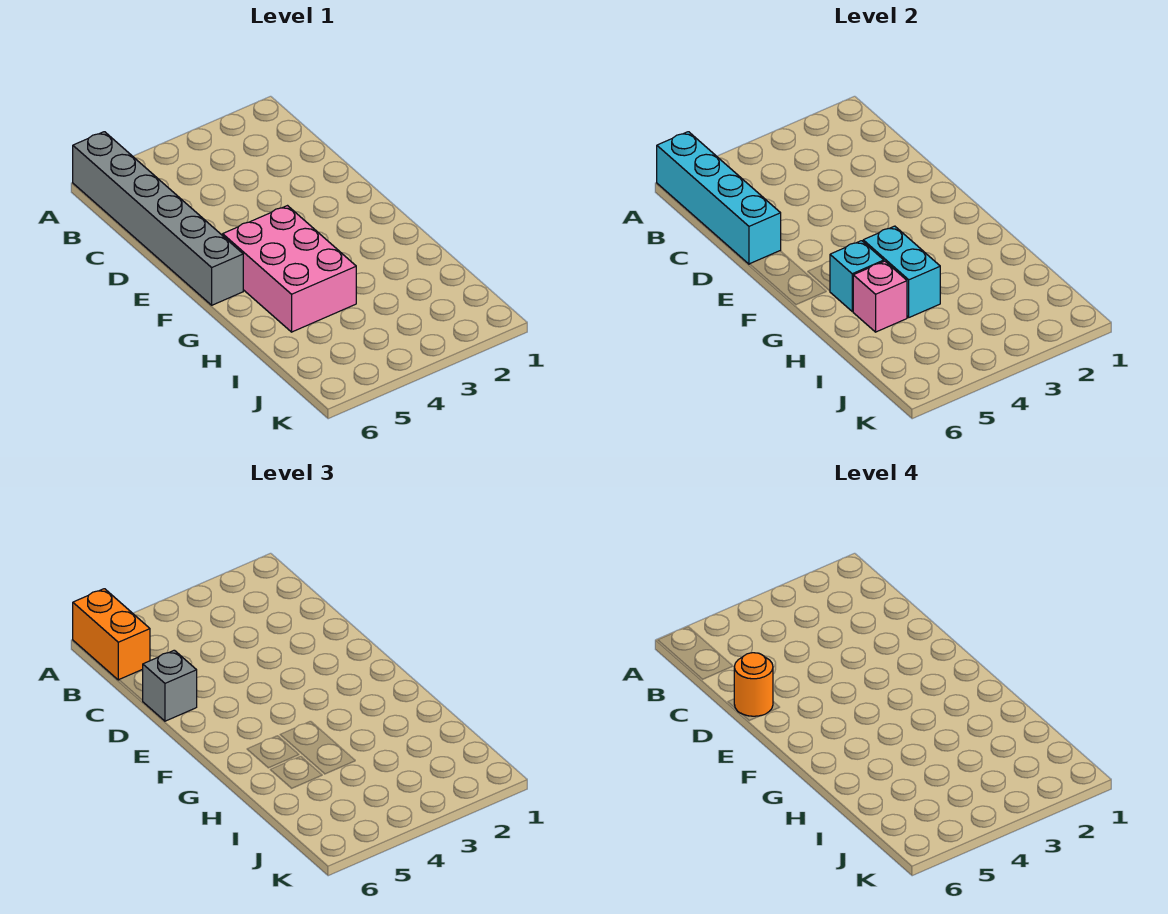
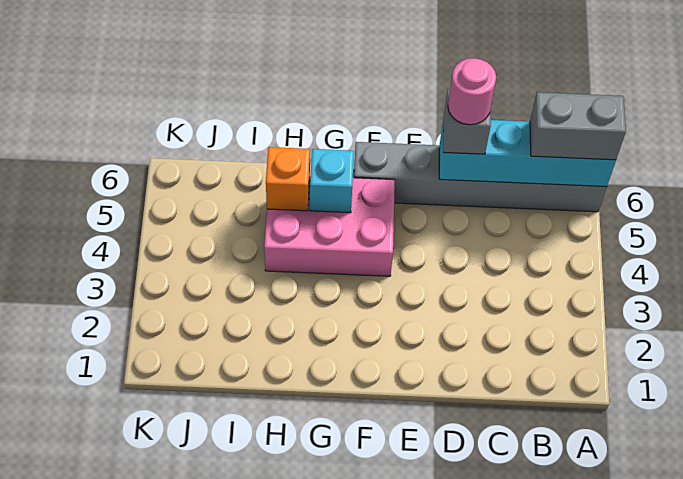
orange brick A6:B6 level 3 -> grey brick A6:B6 level 3
orange round brick D6 level 4 -> pink round brick D6 level 4
cyan brick G4:H4 level 2 -> none
pink brick H5 level 2 -> orange brick H5 level 2

